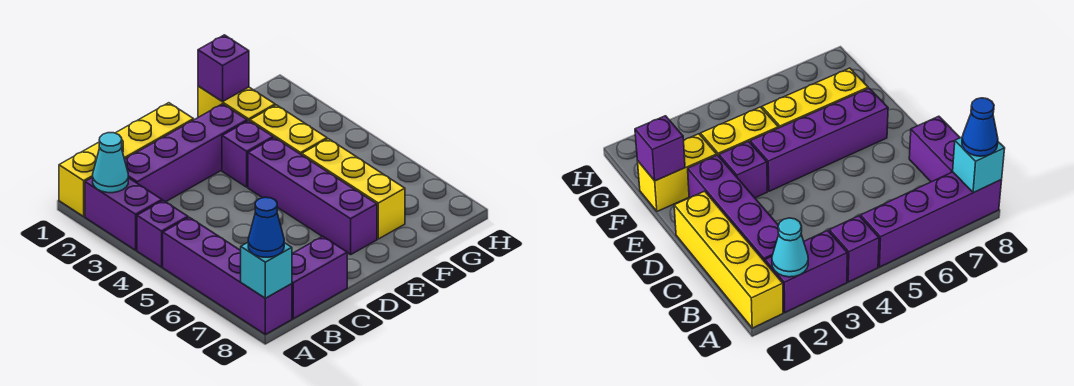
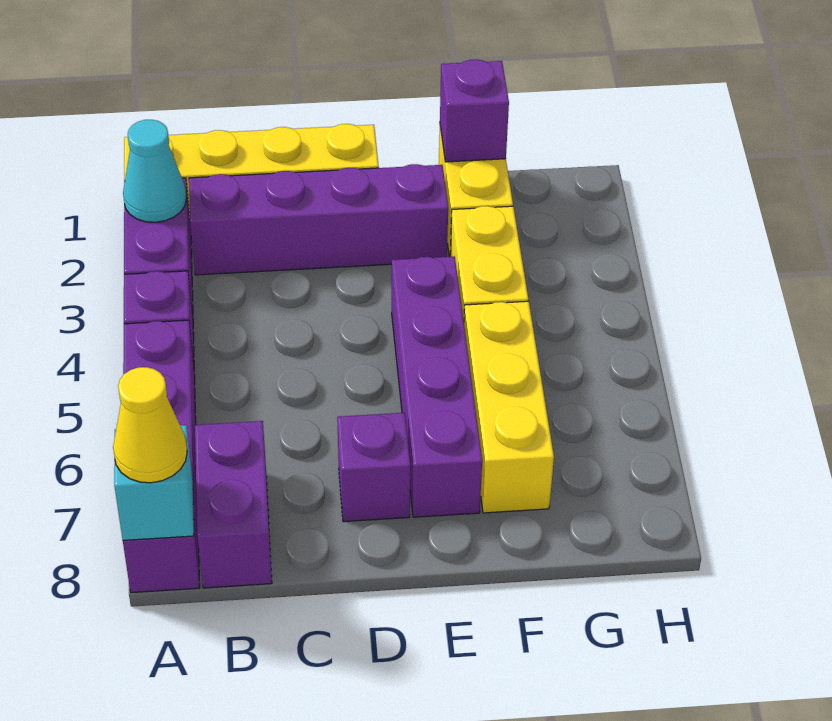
blue cone A8 level 3 -> yellow cone A8 level 3
purple brick B8:C8 level 1 -> purple brick B7:B8 level 1
purple brick E3 level 1 -> purple brick D7 level 1

